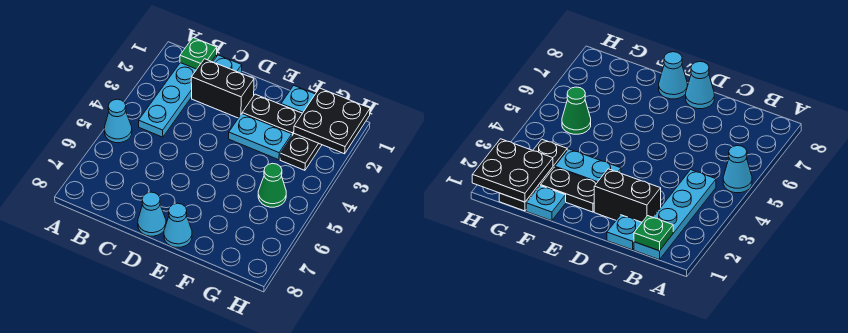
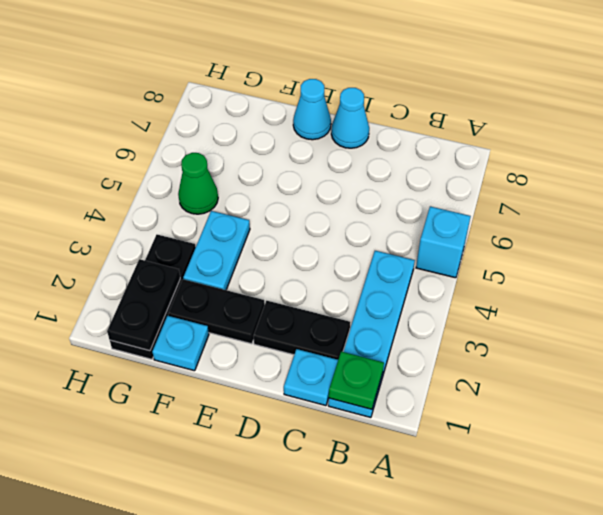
cyan cone A5 level 1 -> cyan brick A5 level 1
black brick C2:D2 level 1 -> black plate C2:D2 level 1
cyan plate E3:F3 level 1 -> cyan plate F3:F4 level 1
black plate G1:H2 level 2 -> black plate G1:G2 level 2

